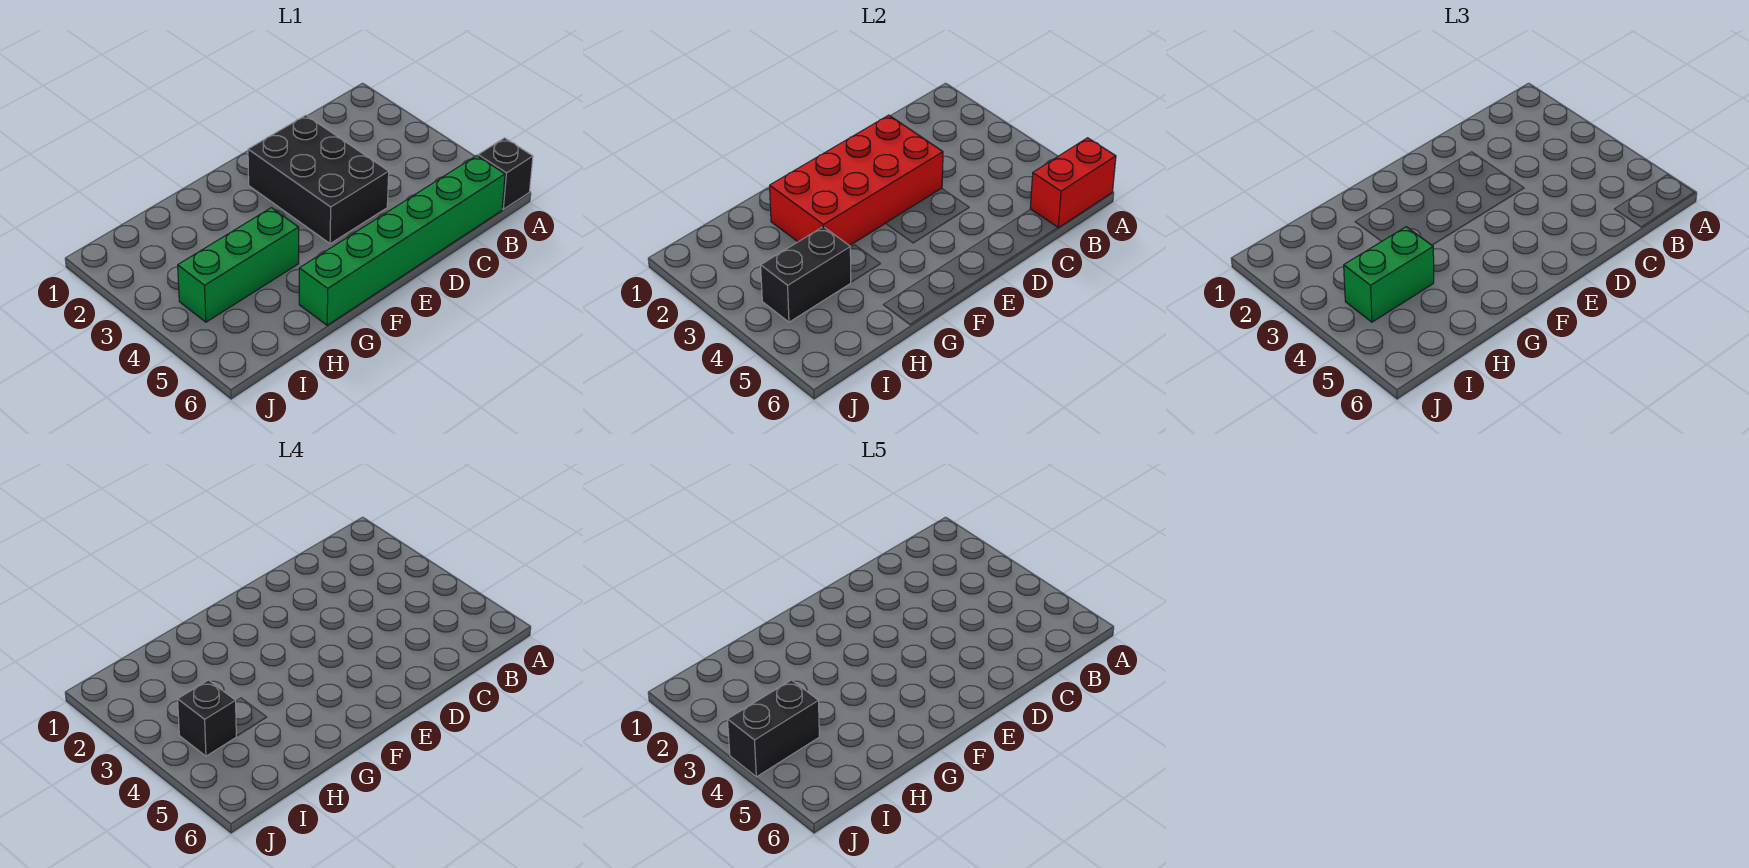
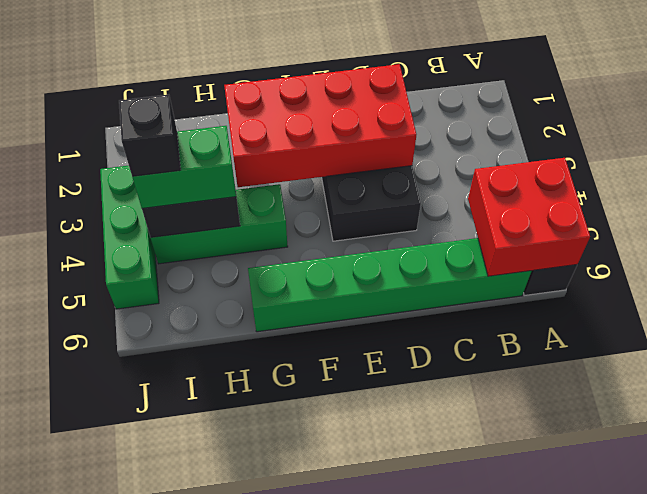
red brick A6:B6 level 2 -> red brick A5:B6 level 2
black brick I4:J4 level 5 -> none
none -> green brick J3:J5 level 1

